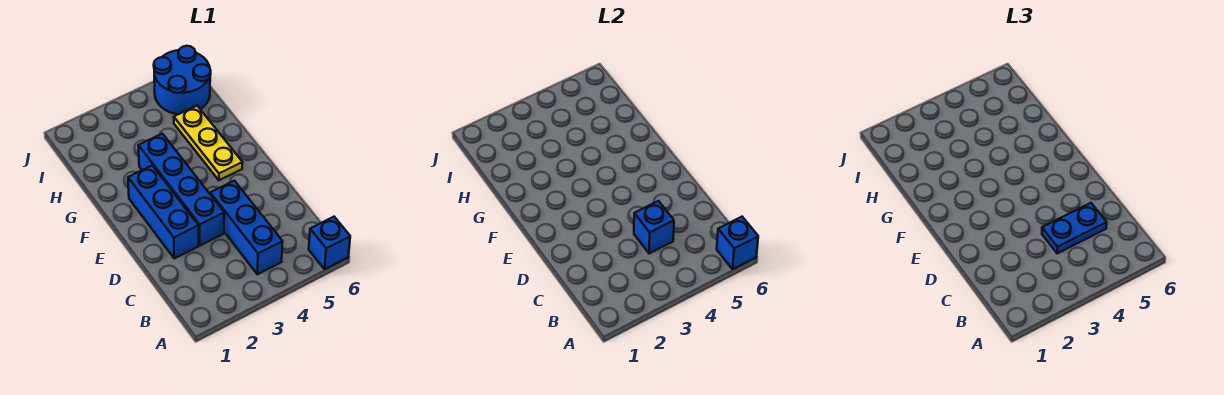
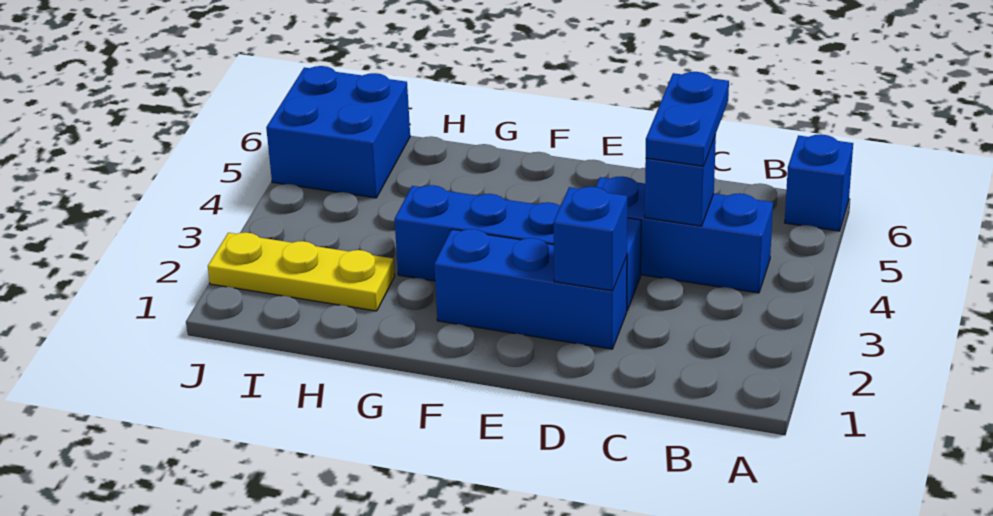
blue brick A6 level 2 -> blue brick D2 level 2
yellow plate F5:H5 level 1 -> yellow plate H2:J2 level 1
blue round brick I5:J6 level 1 -> blue brick I5:J6 level 1

